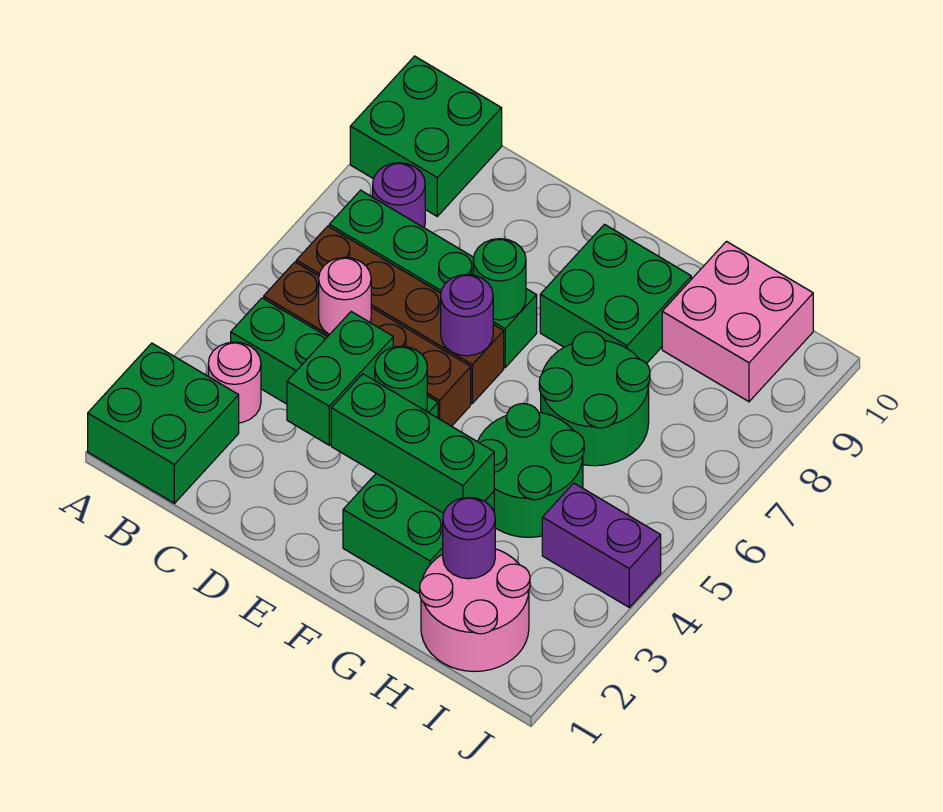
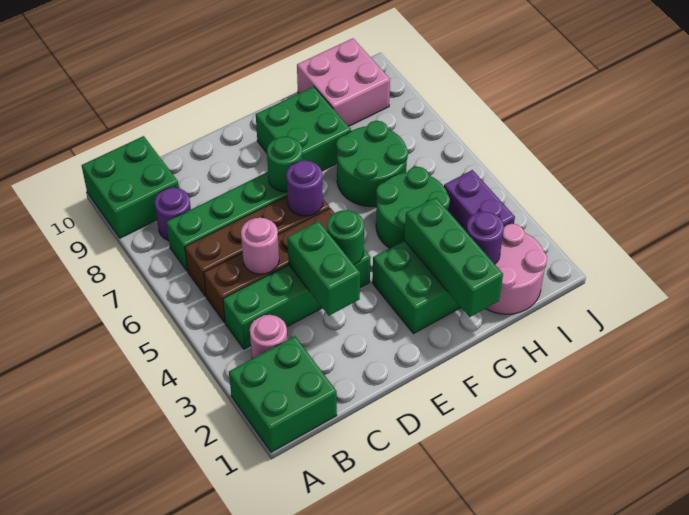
green brick E3:G3 level 2 -> green brick G1:G3 level 2
purple brick I4:J4 level 1 -> purple brick I3:I4 level 1

